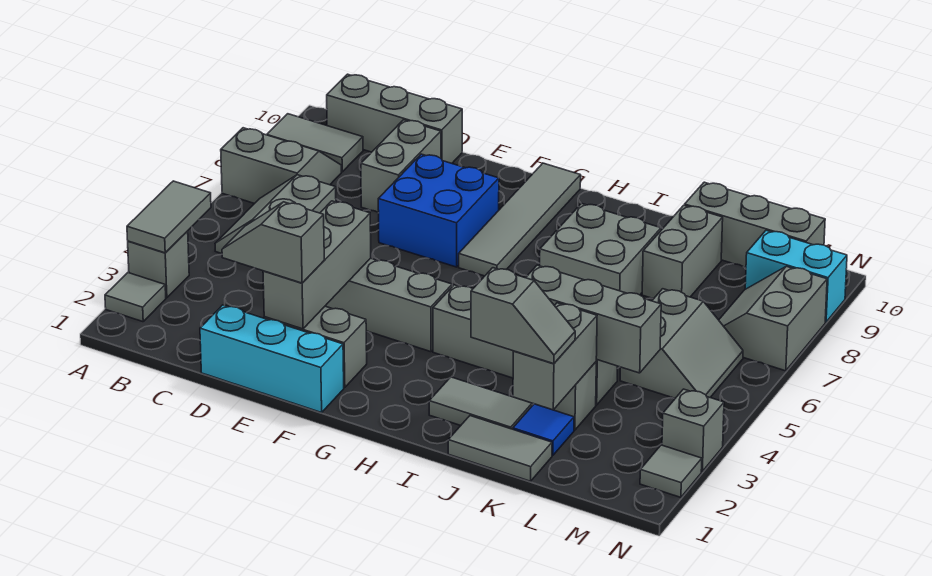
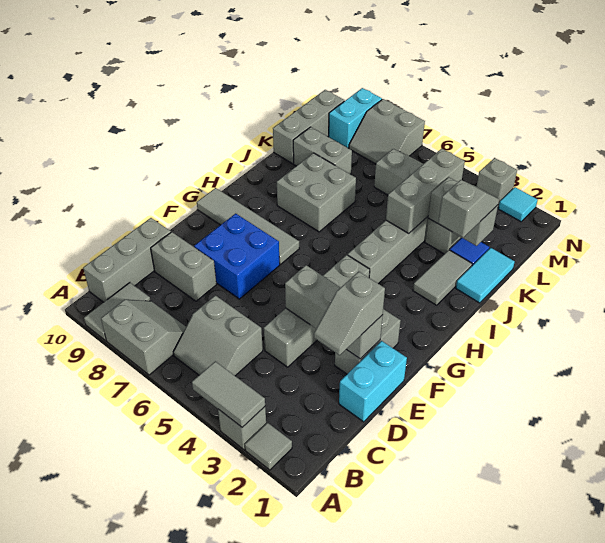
grey slope A7:B8 level 1 top 7 -> grey slope A7:B8 level 1 top A
cyan brick D1:F1 level 1 -> cyan brick D1:E1 level 1
grey tile J1:K1 level 1 -> cyan tile J1:K1 level 1
grey tile N2 level 1 -> cyan tile N2 level 1

